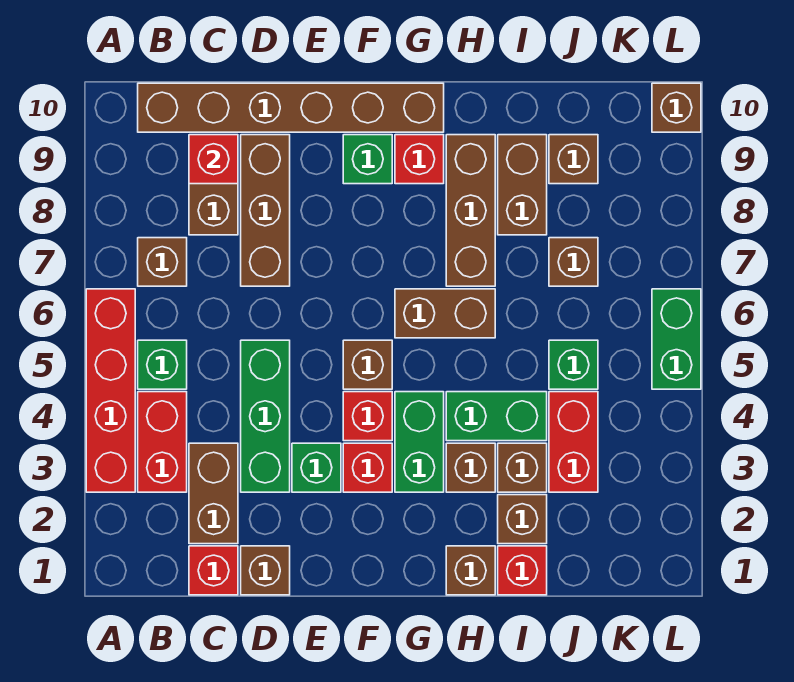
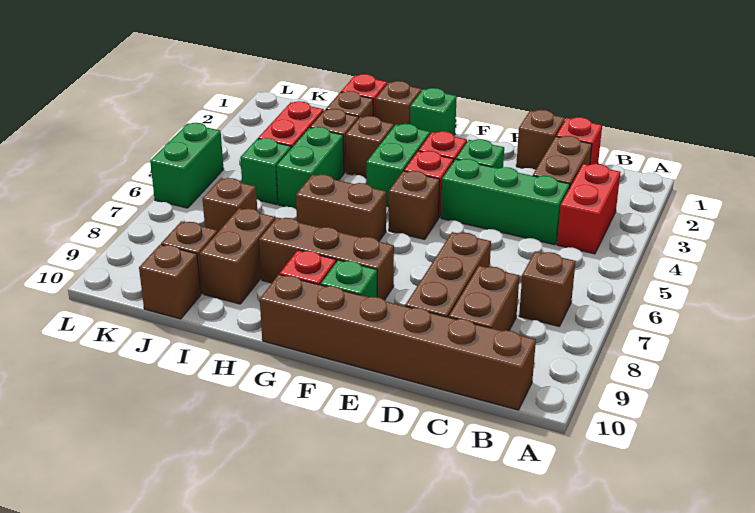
red brick A3:A6 level 1 -> none
green brick B5 level 1 -> green brick G1 level 1
red brick C9 level 2 -> none
green brick D3:D5 level 1 -> green brick C4:E4 level 1
green brick H4:I4 level 1 -> green brick I4:I5 level 1
brown brick H7:H9 level 1 -> brown brick F8:H8 level 1
brown brick L10 level 1 -> brown brick J10 level 1

